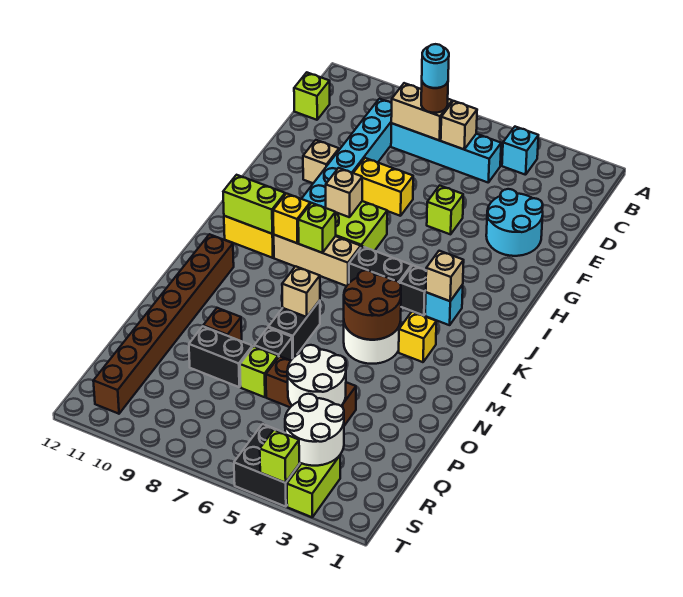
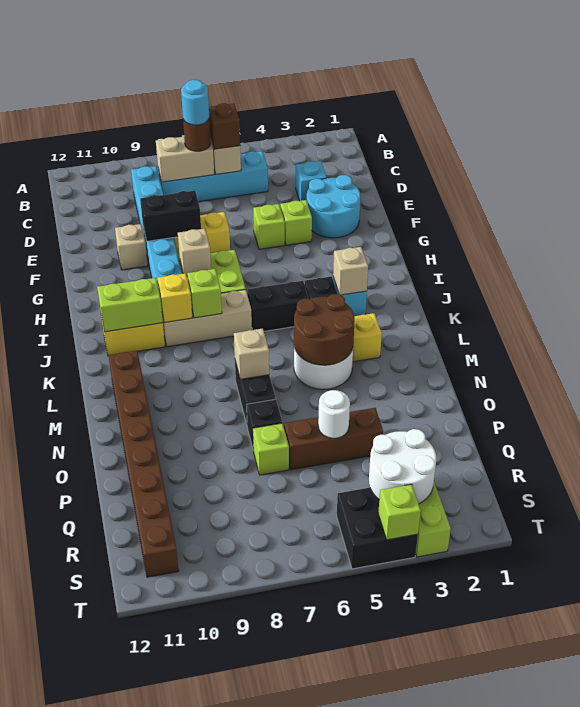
cyan brick B4 level 1 -> cyan brick D3 level 1
lime brick C12 level 1 -> lime brick F4 level 1
brown brick O9 level 1 -> brown brick C6 level 3
white round brick P4:Q5 level 2 -> white round brick P5 level 2
black brick P8:P9 level 1 -> black brick F8:F9 level 2

